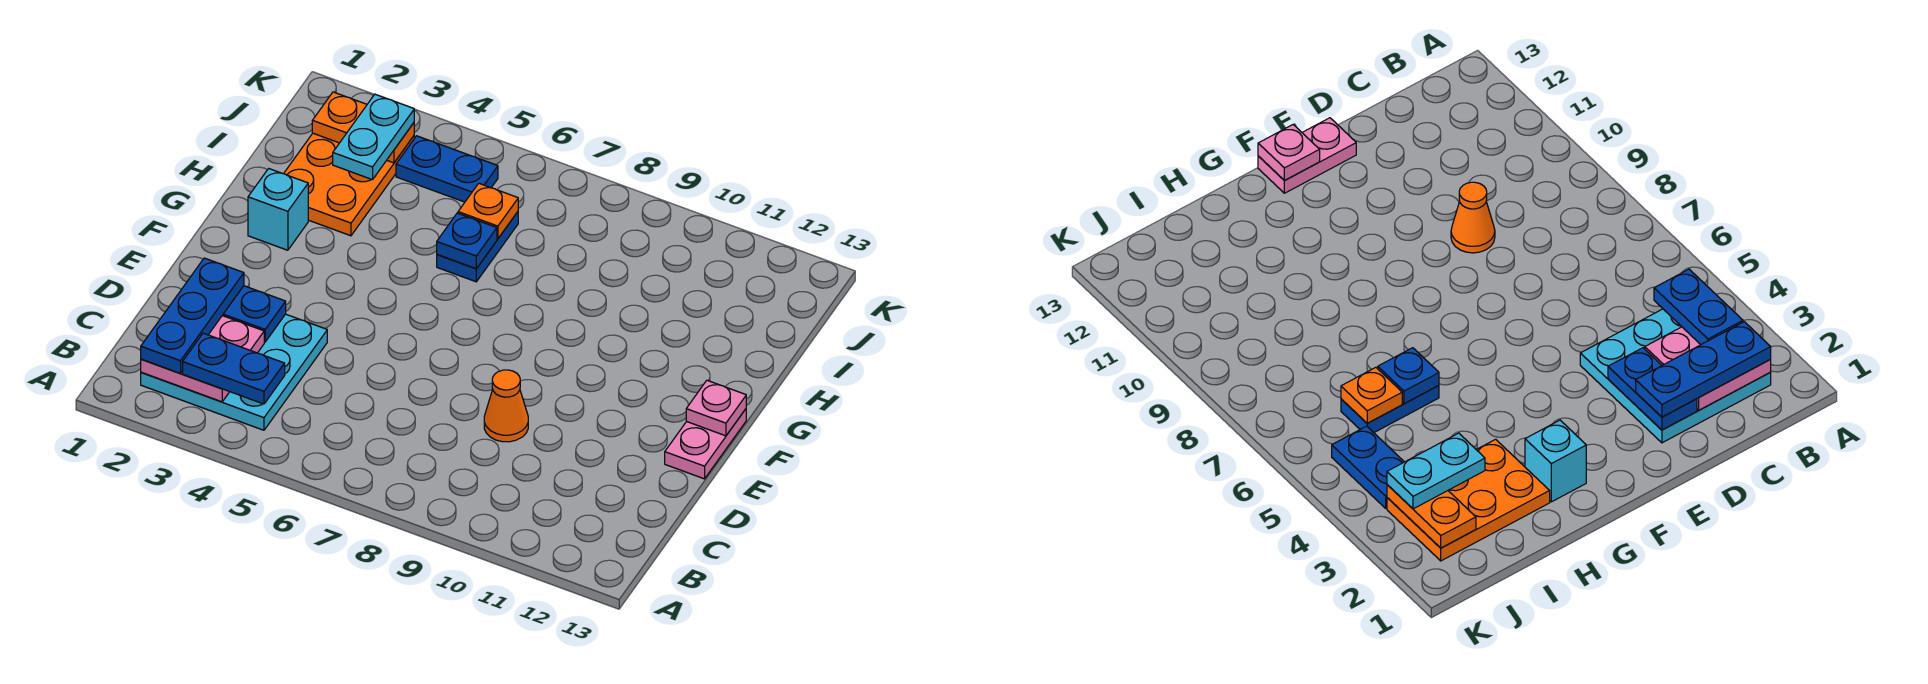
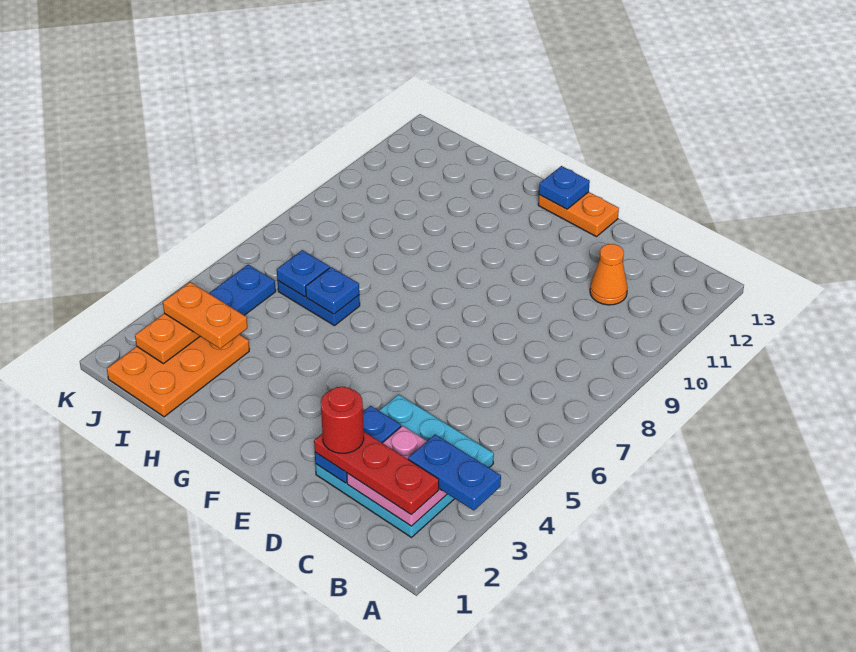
blue plate B2:D2 level 3 -> red plate B2:D2 level 3
blue plate B3:B4 level 3 -> blue plate A3:B3 level 3
none -> red round brick D2 level 4
orange cone D9 level 1 -> orange cone C11 level 1
pink plate E13:F13 level 1 -> orange plate E13:F13 level 1
pink plate F13 level 2 -> blue plate F13 level 2
cyan brick G2 level 1 -> none
orange plate H2:J3 level 1 -> orange plate I1:J3 level 1
cyan plate I3:J3 level 3 -> orange plate I3:J3 level 3
orange plate I6 level 2 -> blue plate I6 level 2

